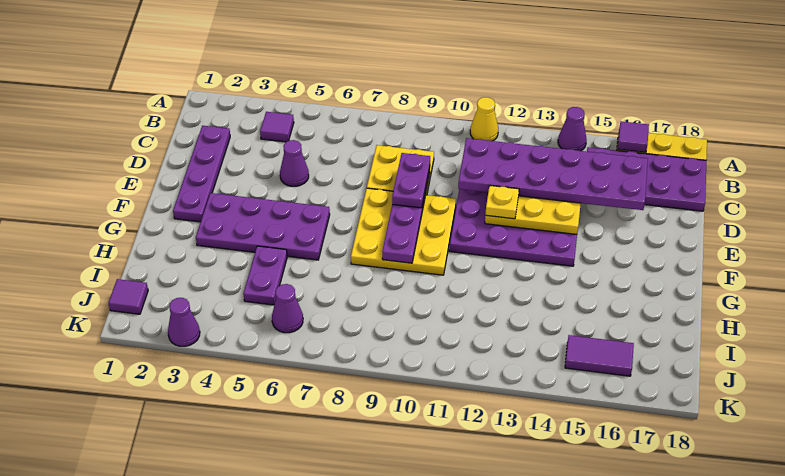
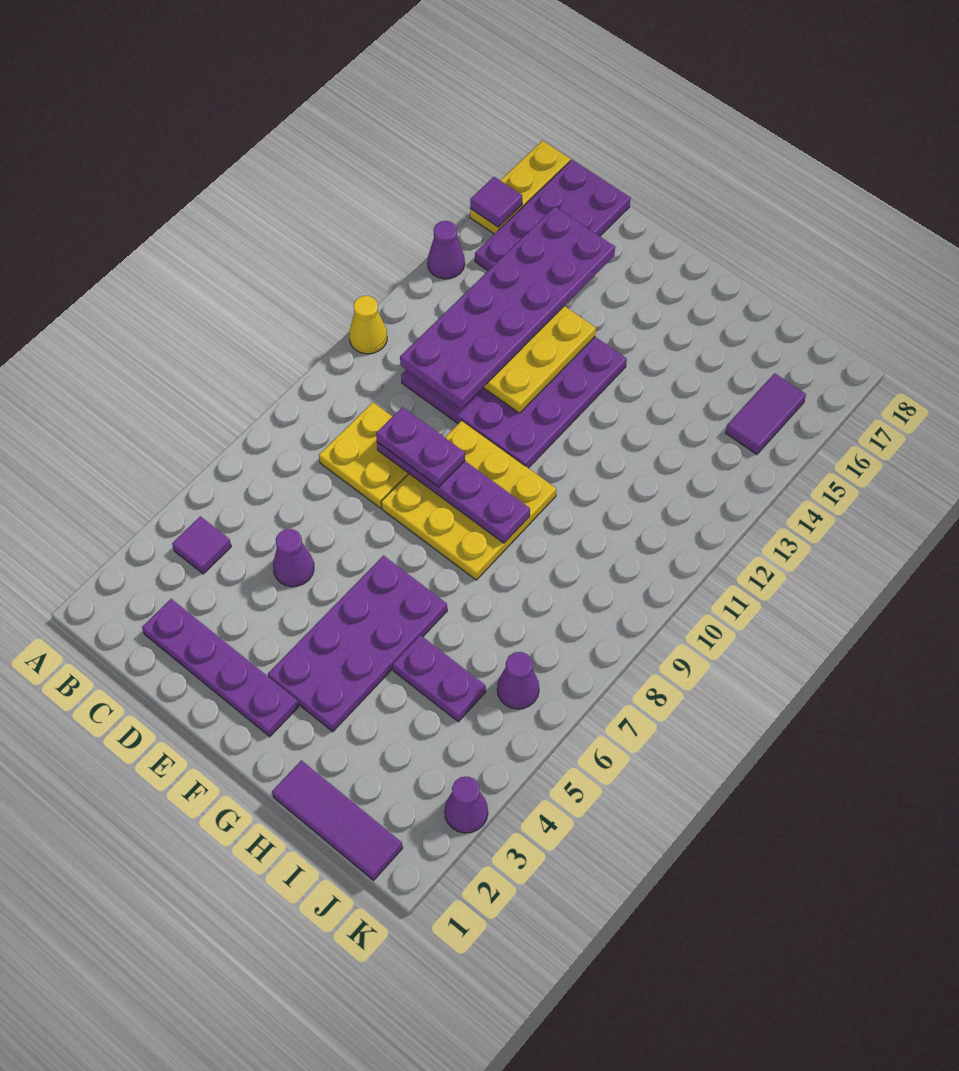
yellow plate E12 level 3 -> none
purple tile J1 level 1 -> purple tile H1:J1 level 1

